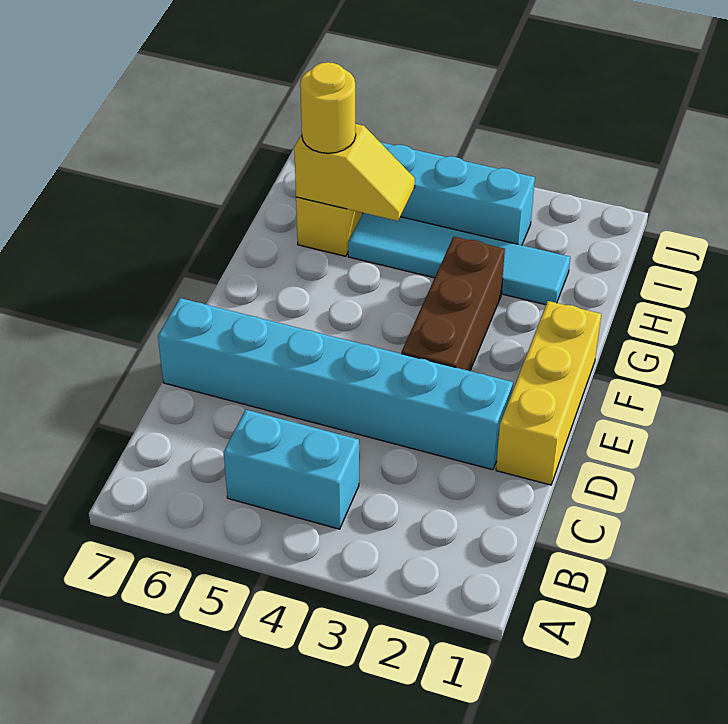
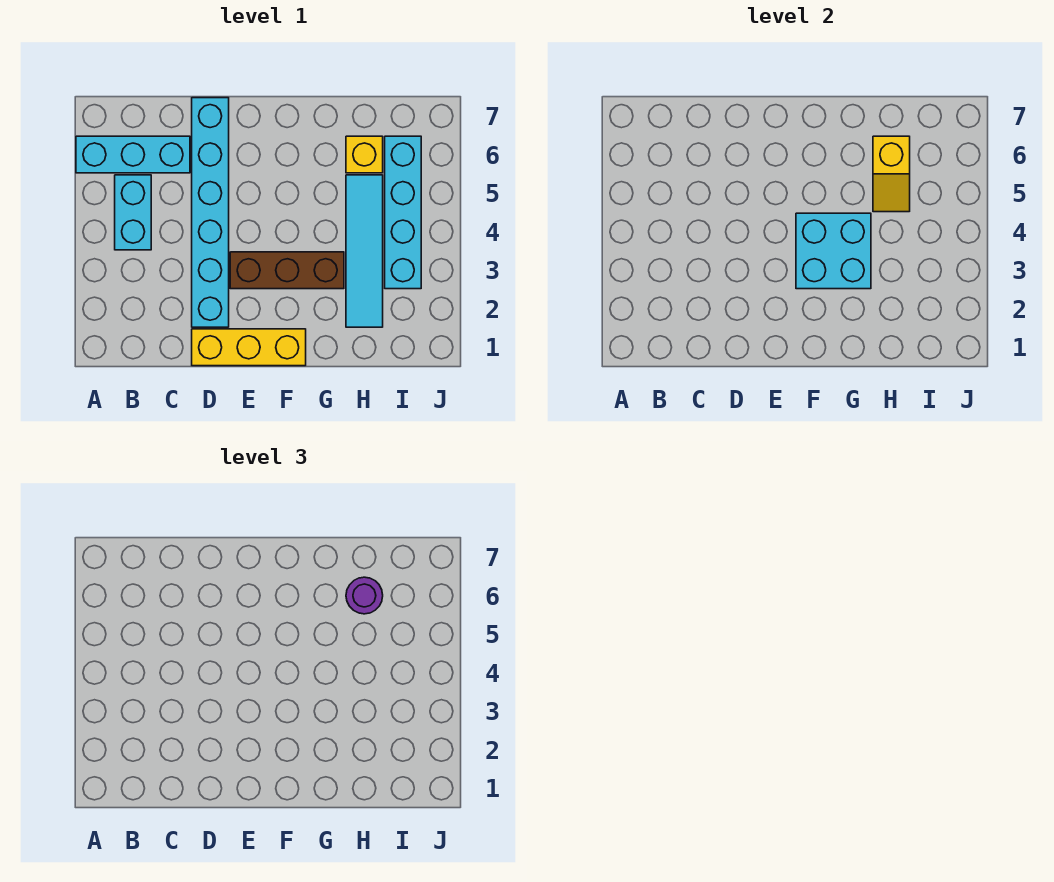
none -> cyan brick A6:C6 level 1
none -> cyan brick F3:G4 level 2
yellow round brick H6 level 3 -> purple round brick H6 level 3

